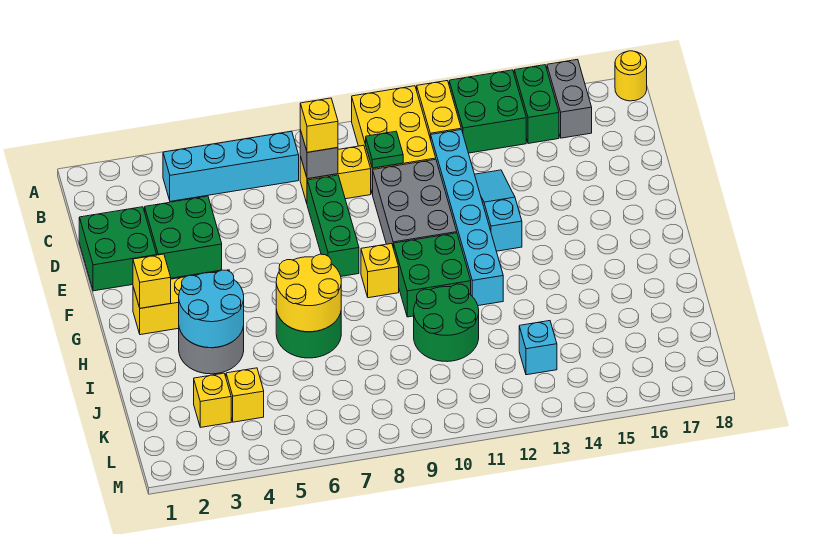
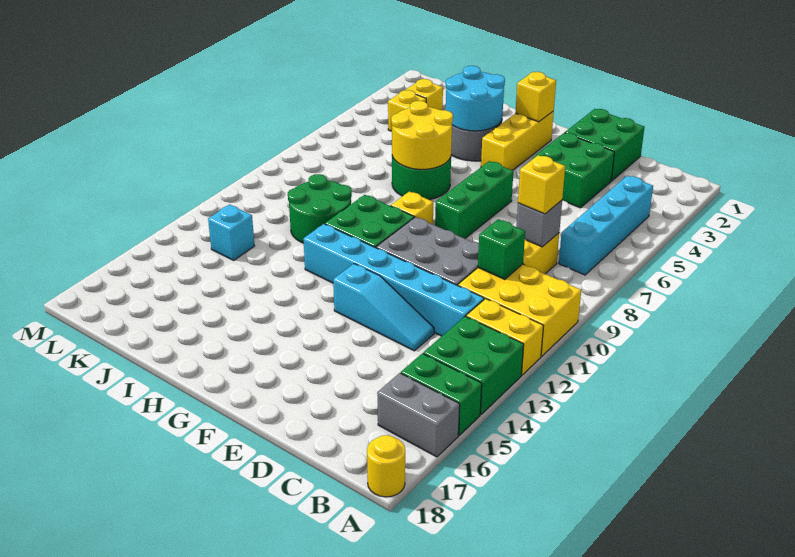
green plate C10 level 2 -> green brick C10 level 2
green brick D8:F8 level 1 -> green brick F6:F8 level 1

